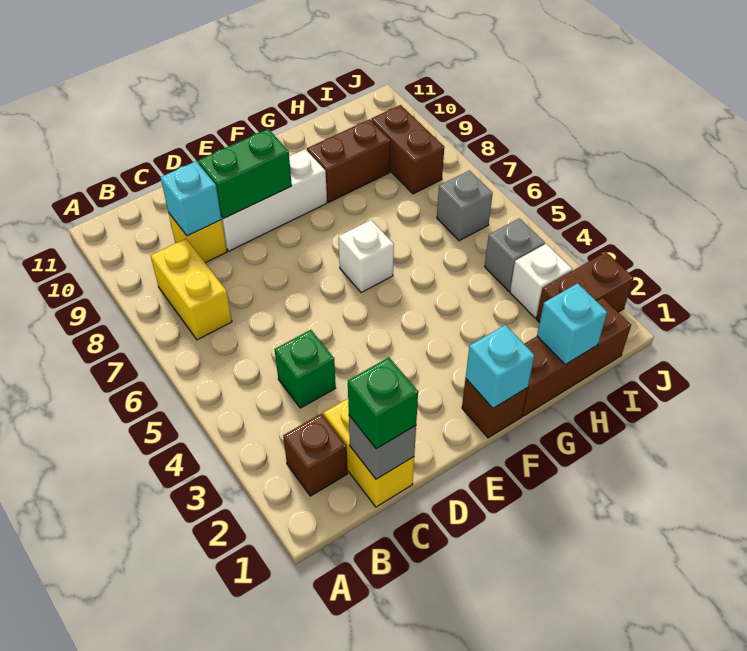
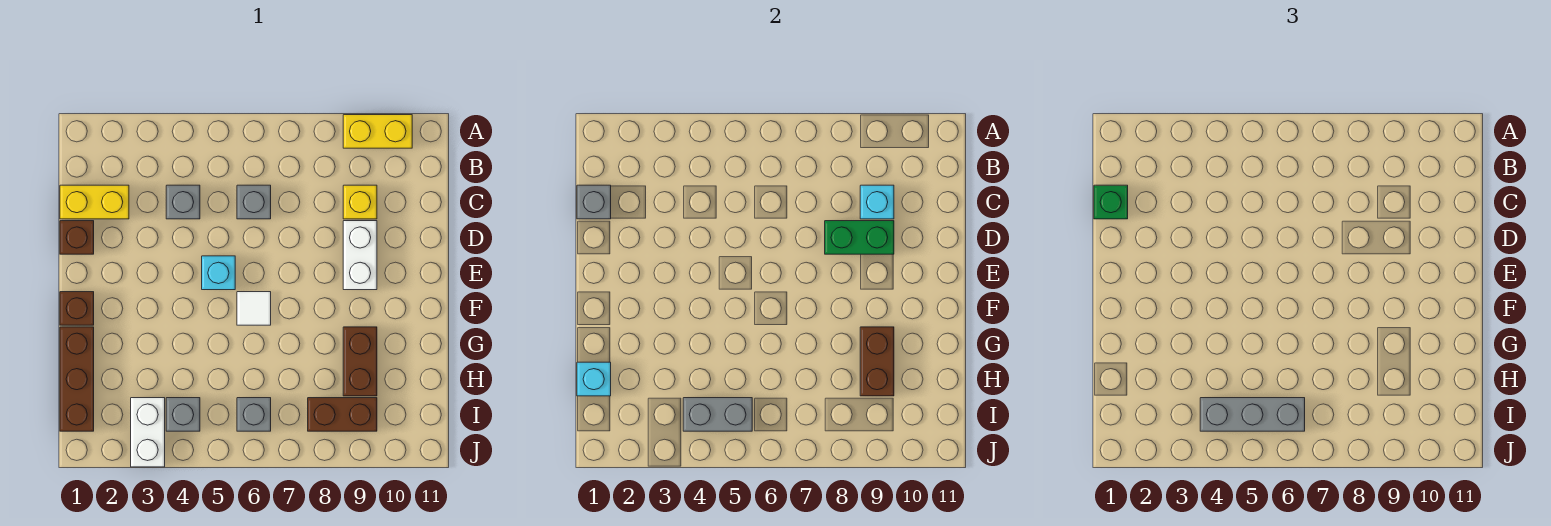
brown brick B2 level 1 -> brown brick D1 level 1
yellow brick B7:B8 level 1 -> yellow brick A9:A10 level 1
green brick C4 level 1 -> grey brick C4 level 1
none -> grey brick C6 level 1
white brick D9:F9 level 1 -> white brick D9:E9 level 1
green brick D9:E9 level 2 -> green brick D8:D9 level 2
cyan brick F1 level 2 -> cyan brick E5 level 1
white brick F6 level 1 -> white tile F6 level 1
brown brick I2:J2 level 1 -> brown brick G9:H9 level 2
white brick I3 level 1 -> white brick I3:J3 level 1
none -> grey brick I4:I5 level 2
none -> grey brick I4:I6 level 3

